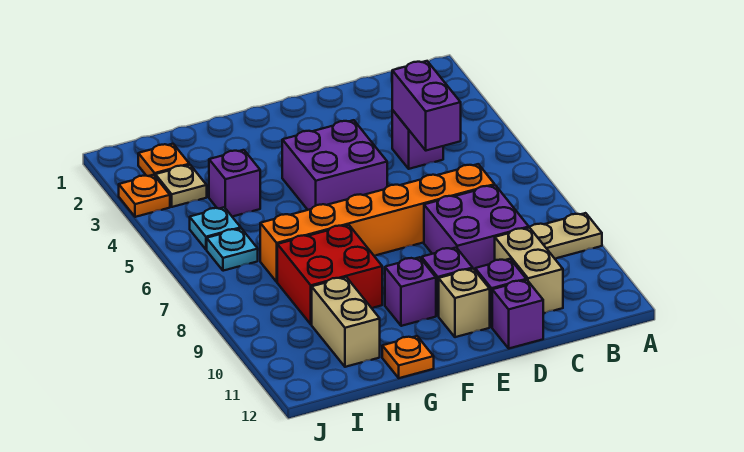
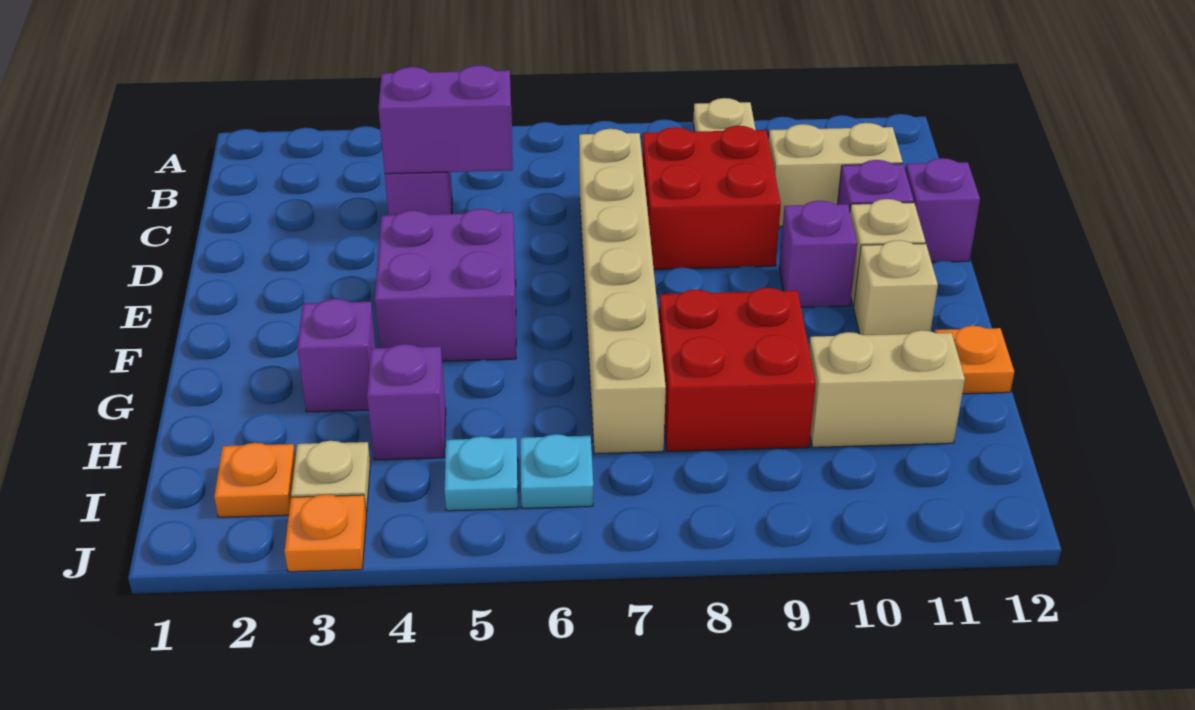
orange brick C7:H7 level 1 -> tan brick C7:H7 level 1
purple brick C8:D9 level 1 -> red brick C8:D9 level 1
purple brick F10 level 1 -> purple brick G3 level 1
none -> tan brick F11 level 1

